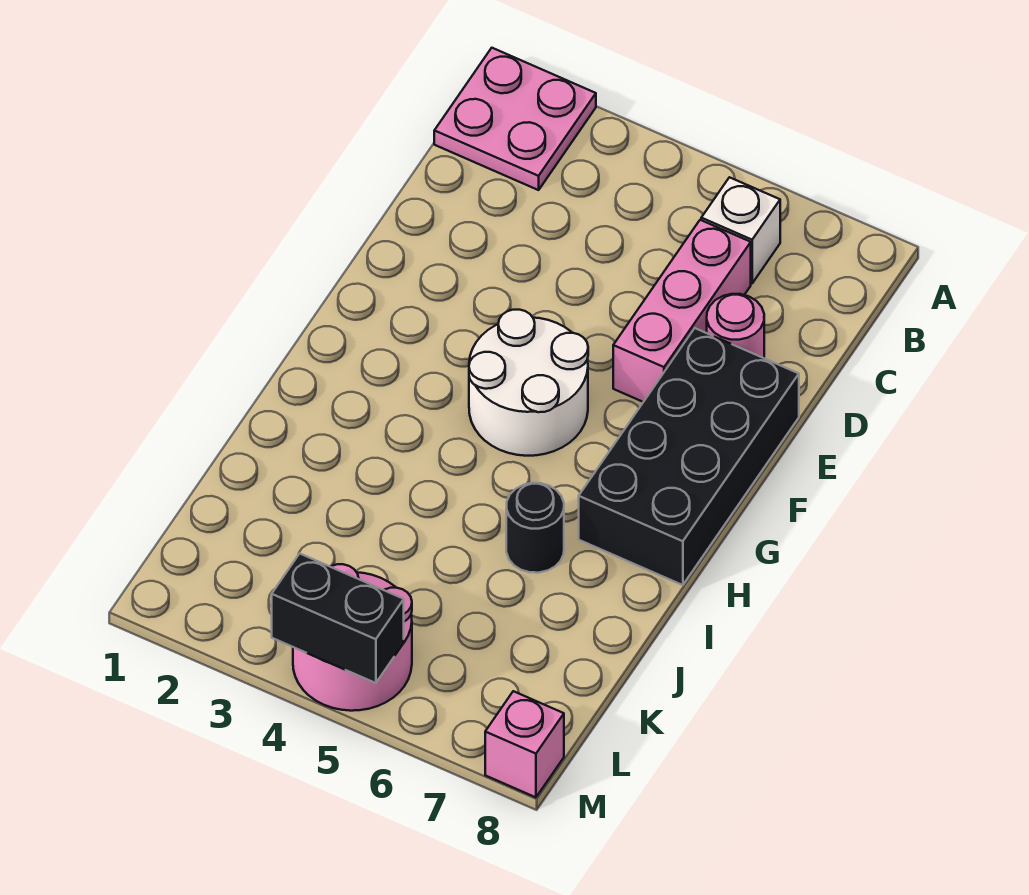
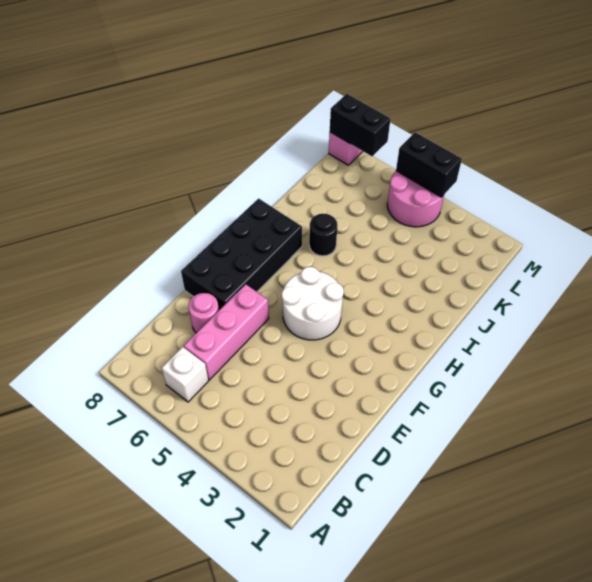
pink plate A1:B2 level 1 -> none
none -> black brick M7:M8 level 2

